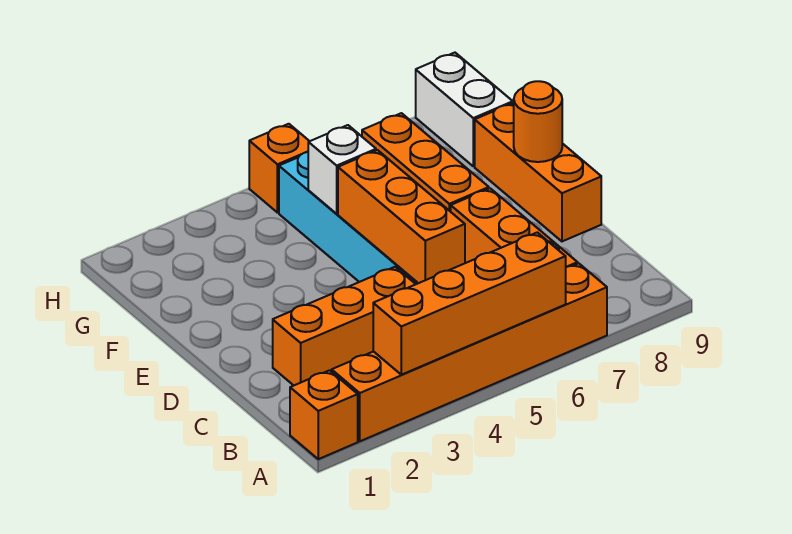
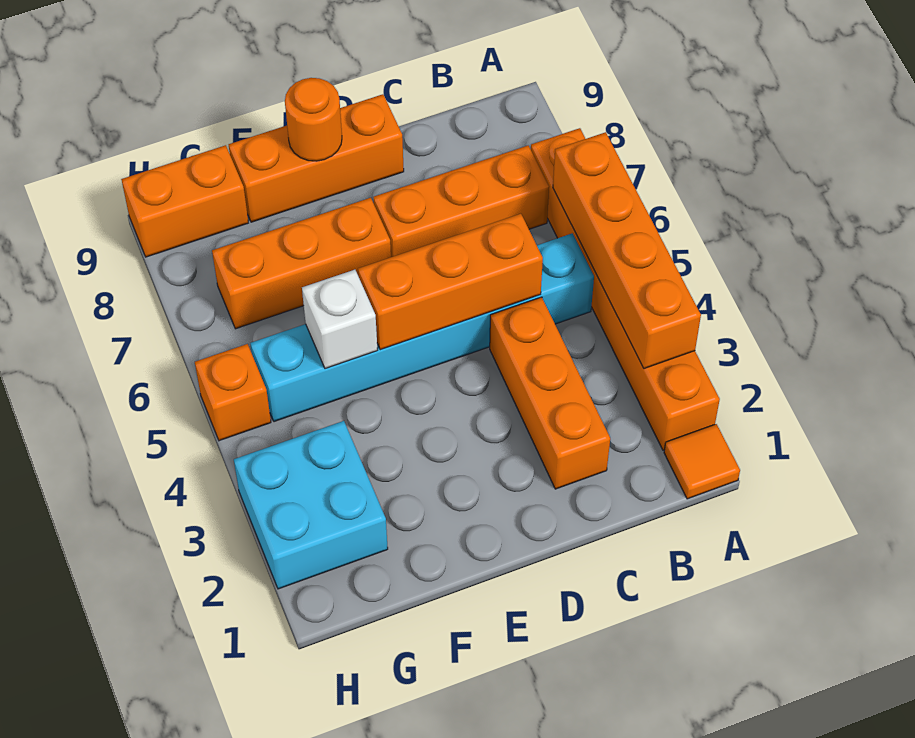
orange brick A1 level 1 -> orange tile A1 level 1
none -> cyan brick G2:H3 level 1
white brick G9:H9 level 1 -> orange brick G9:H9 level 1

